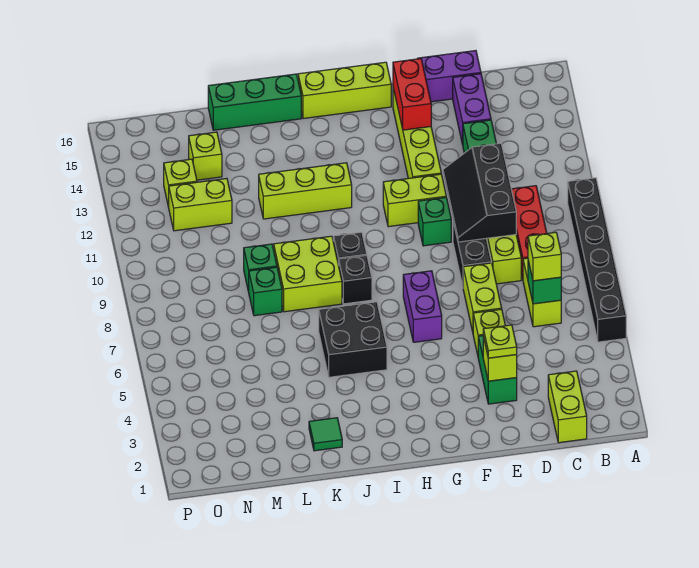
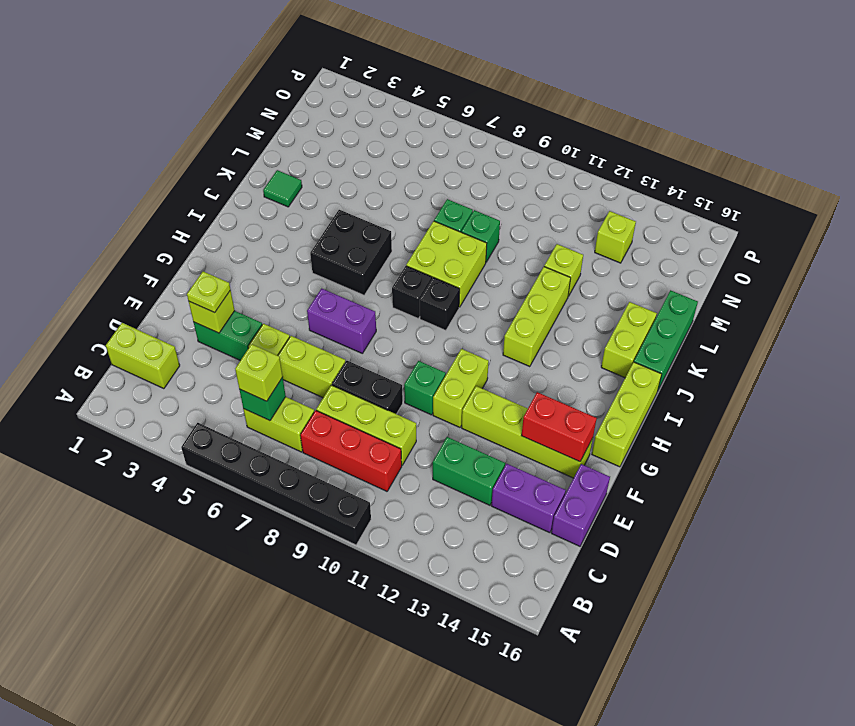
black slope D9:E11 level 2 top D -> none
lime brick M12:N12 level 1 -> lime brick J15:K15 level 1
lime brick M14 level 1 -> lime brick L12 level 1

